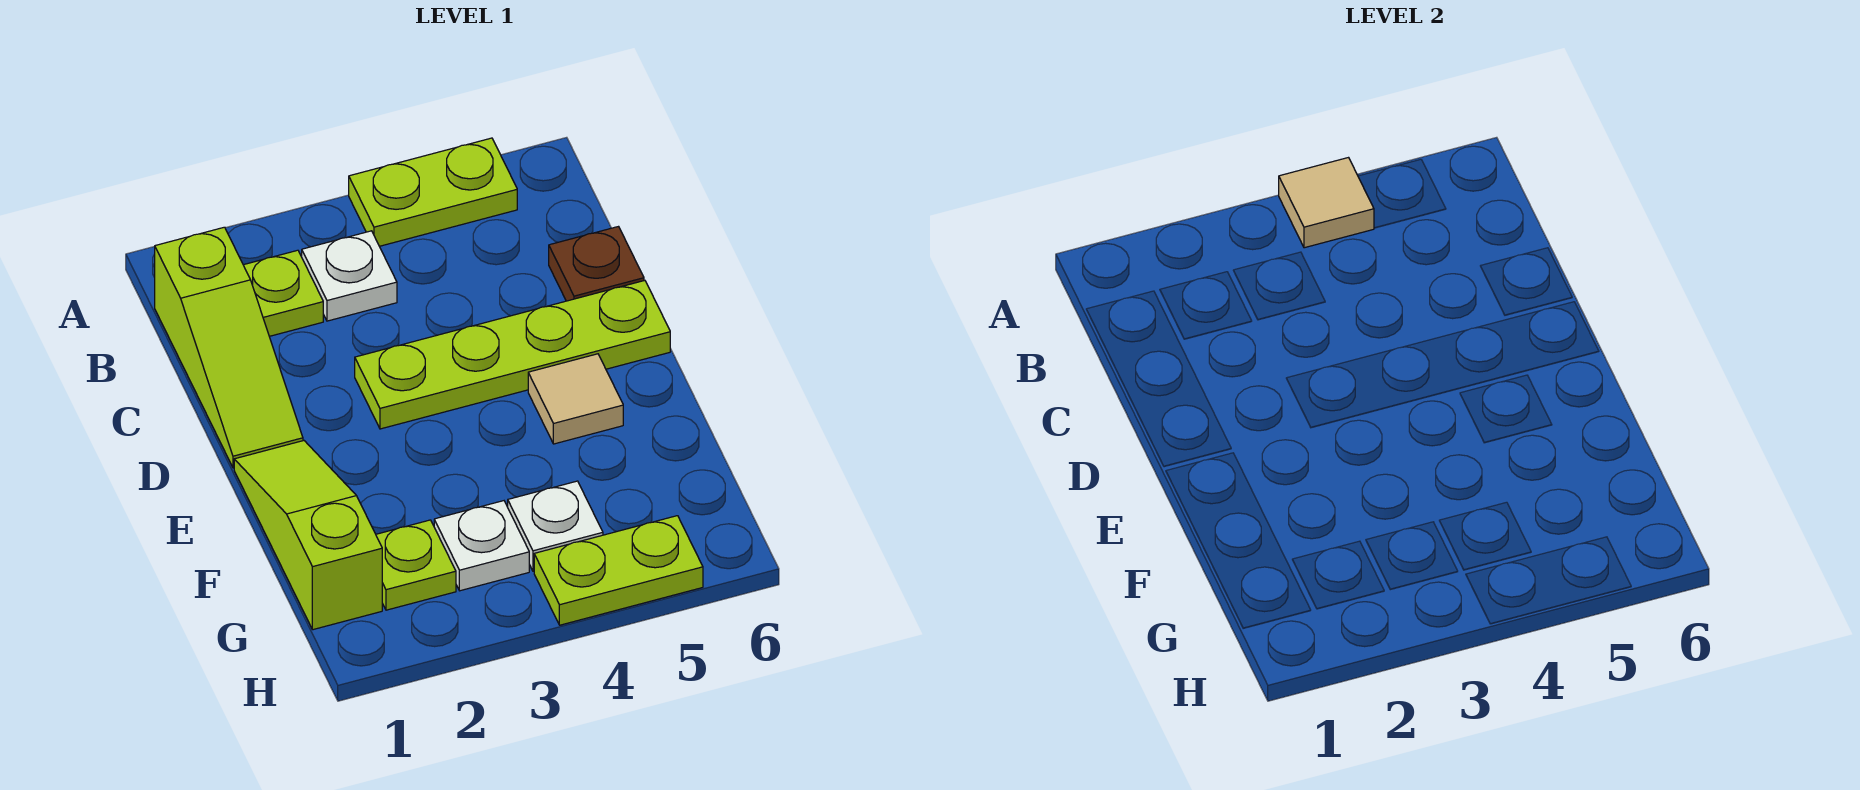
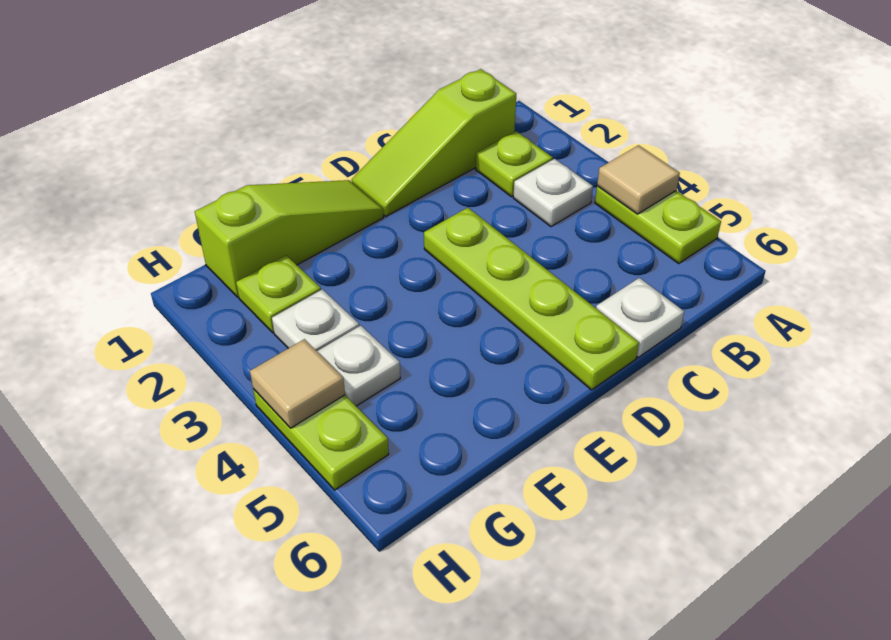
brown plate C6 level 1 -> white plate C6 level 1
tan tile E5 level 1 -> tan tile H4 level 2

